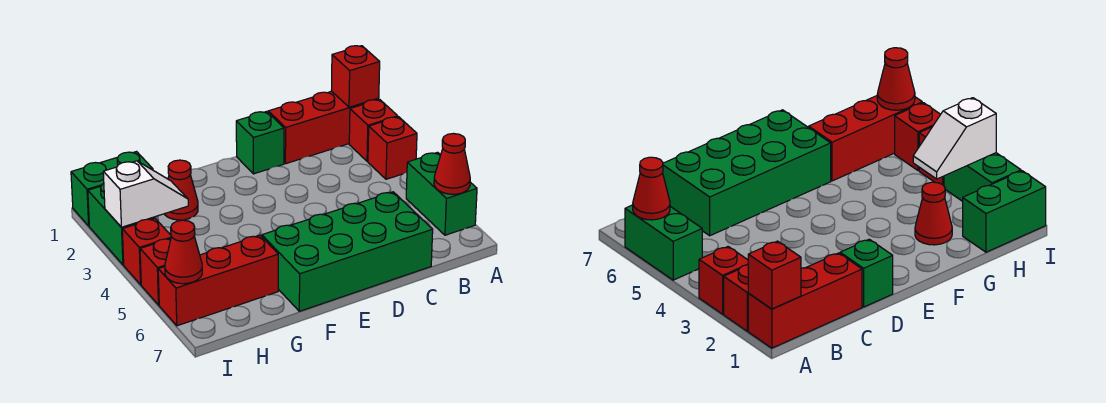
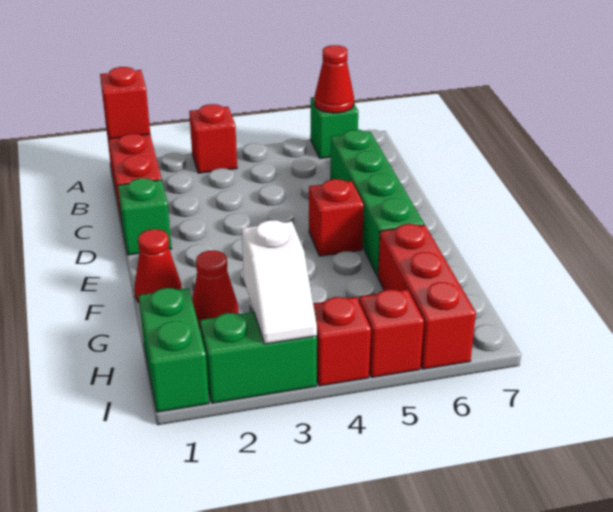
red brick A2 level 1 -> red brick E5 level 1
green brick A5:A6 level 1 -> green brick A6 level 1
green brick C6:F7 level 1 -> green brick C6:F6 level 1
white slope H3:I3 level 2 top I -> white slope H3:I3 level 2 top H
red cone I6 level 2 -> red cone F1 level 1

